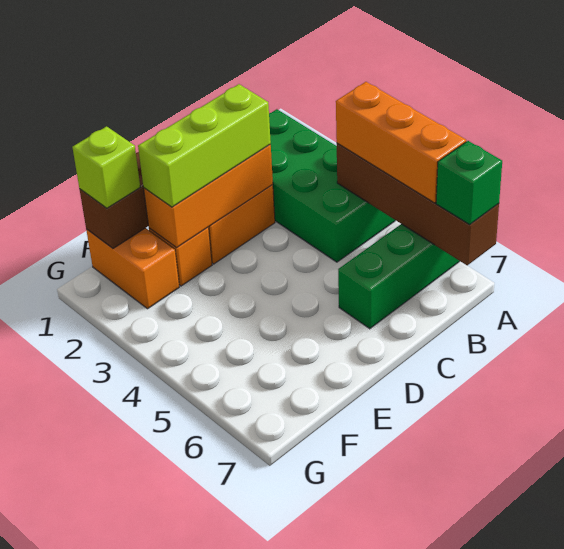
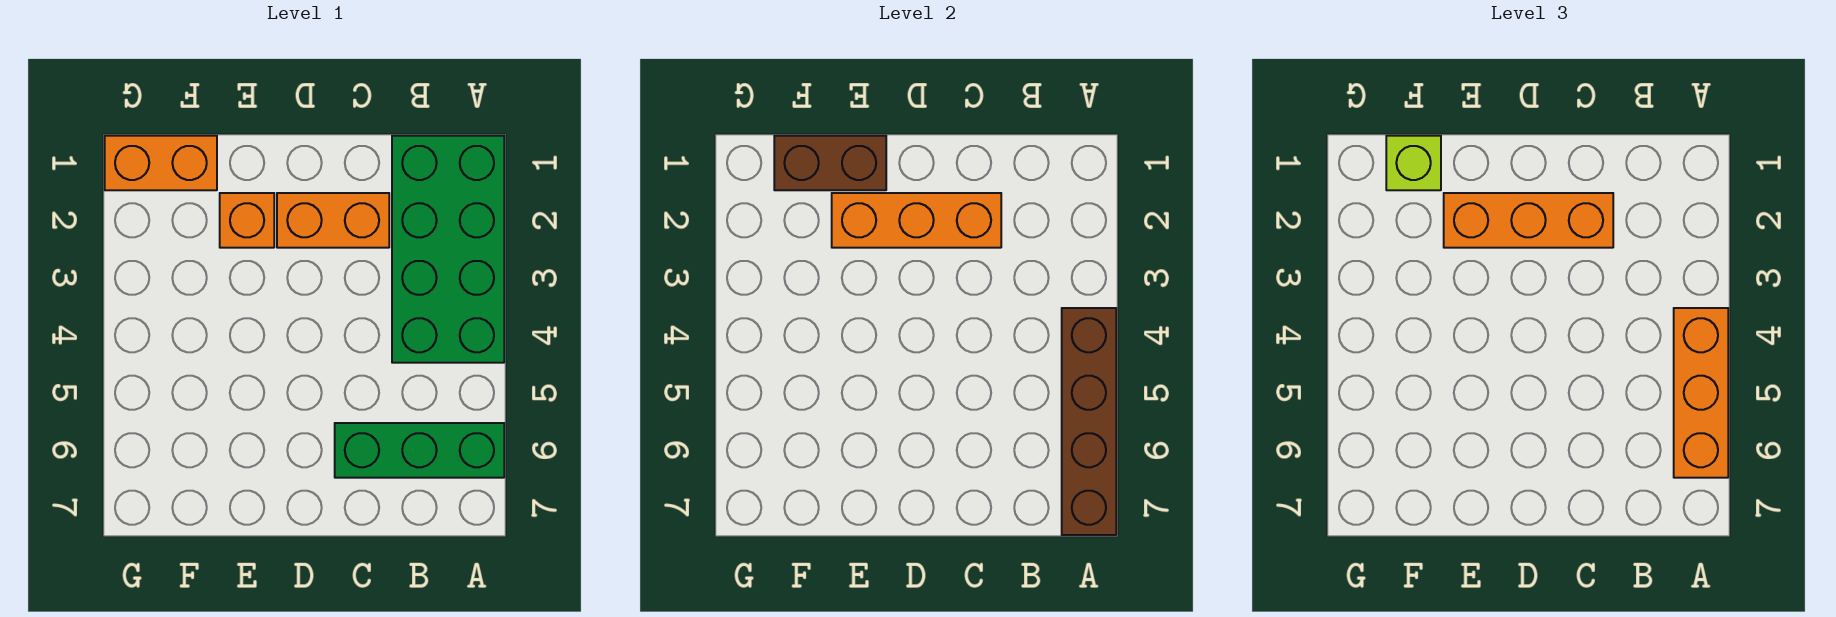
green brick A7 level 3 -> none
lime brick C2:E2 level 3 -> orange brick C2:E2 level 3
orange brick F1:F2 level 1 -> orange brick F1:G1 level 1

